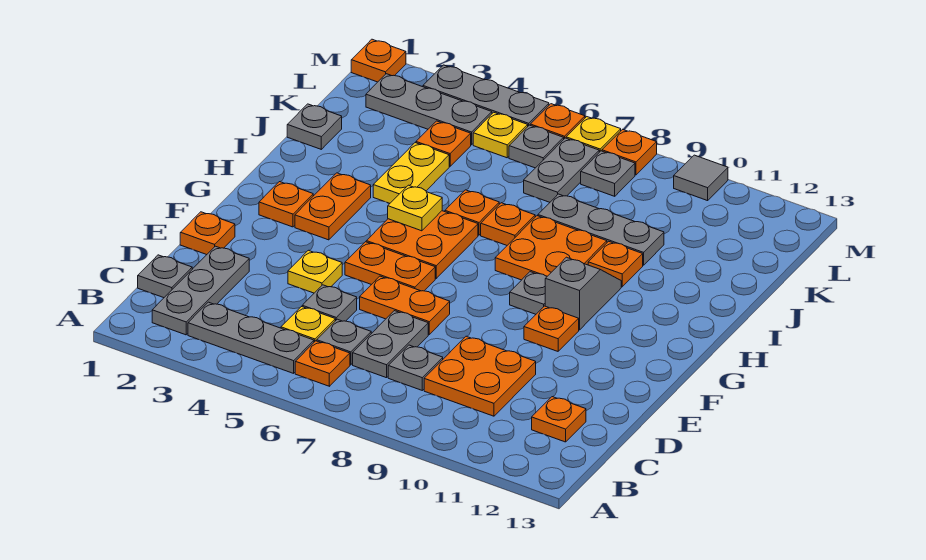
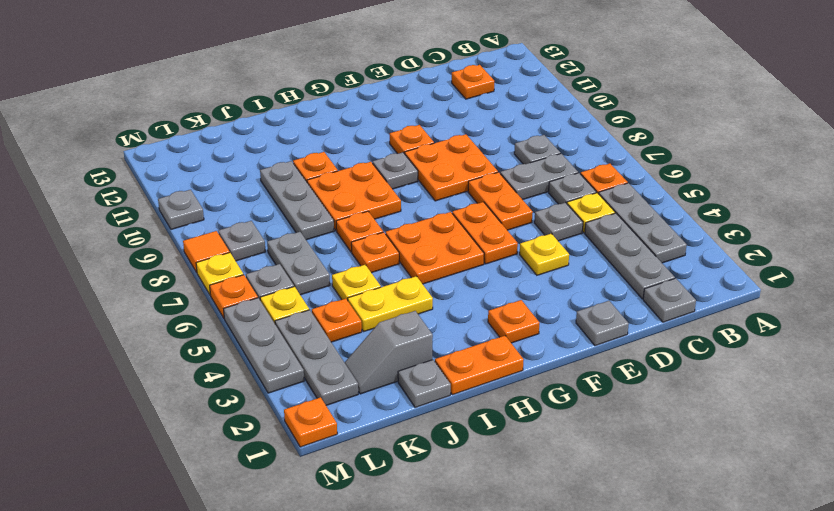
grey plate B2:D2 level 1 -> grey plate C2:C4 level 1
orange plate C9:D10 level 1 -> orange plate E8:F9 level 1
orange plate E1 level 1 -> grey plate E1 level 1
orange plate G3:H3 level 1 -> orange plate H1:I1 level 1
grey slope G10:H10 level 1 top G -> grey slope J2:K2 level 1 top J
yellow plate H5 level 2 -> yellow plate J5 level 1
grey plate K7:L7 level 1 -> grey plate K6:K7 level 1
orange plate M8 level 1 -> orange tile M8 level 1
grey tile M10 level 1 -> grey plate M10 level 1

